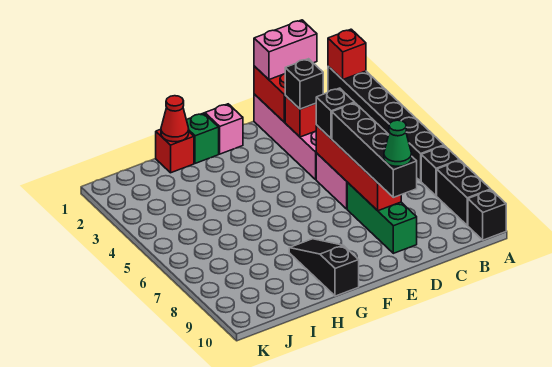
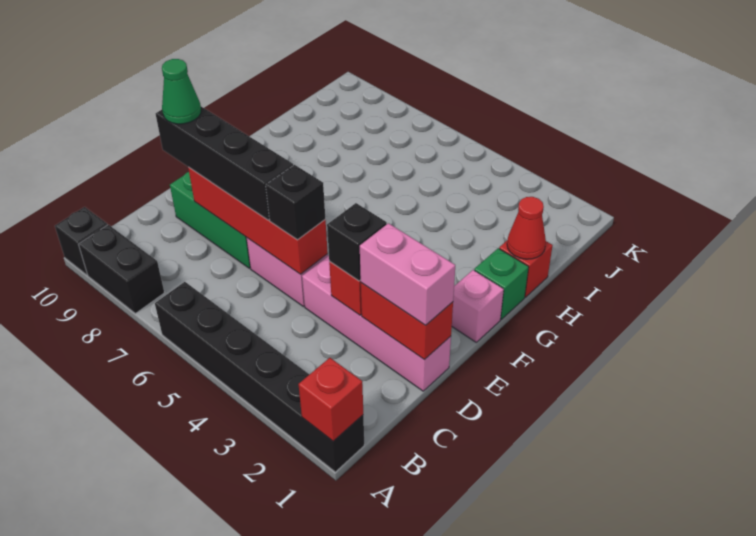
black brick A7 level 1 -> none
pink brick C1:D1 level 3 -> pink brick D1:D2 level 3
black slope G8:G10 level 1 top 10 -> none

